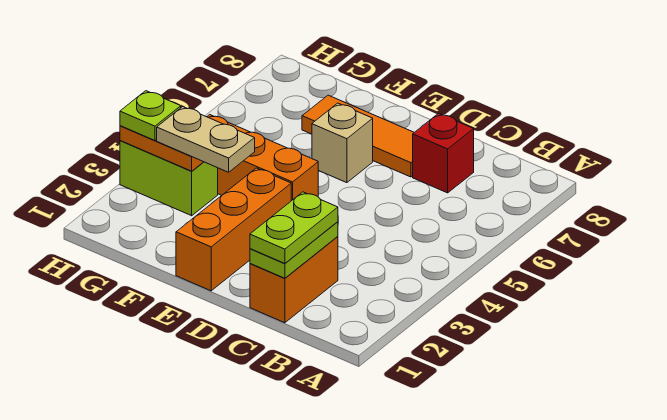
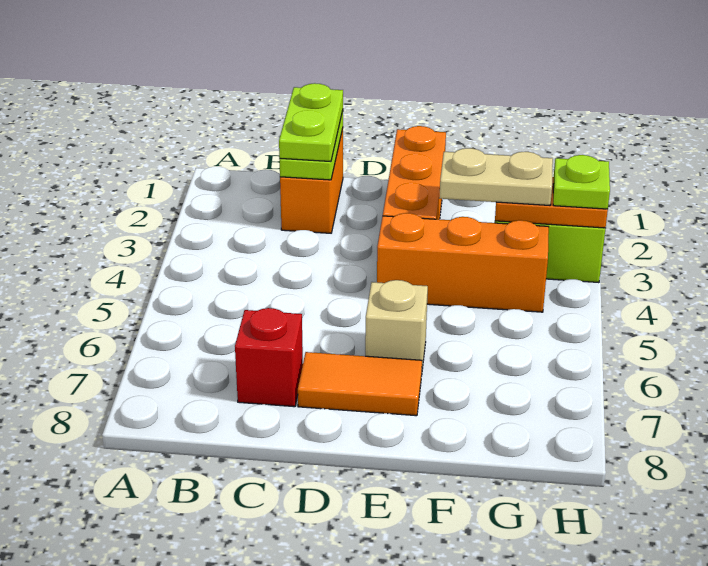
orange tile D7:F7 level 1 -> orange tile D7:E7 level 1

